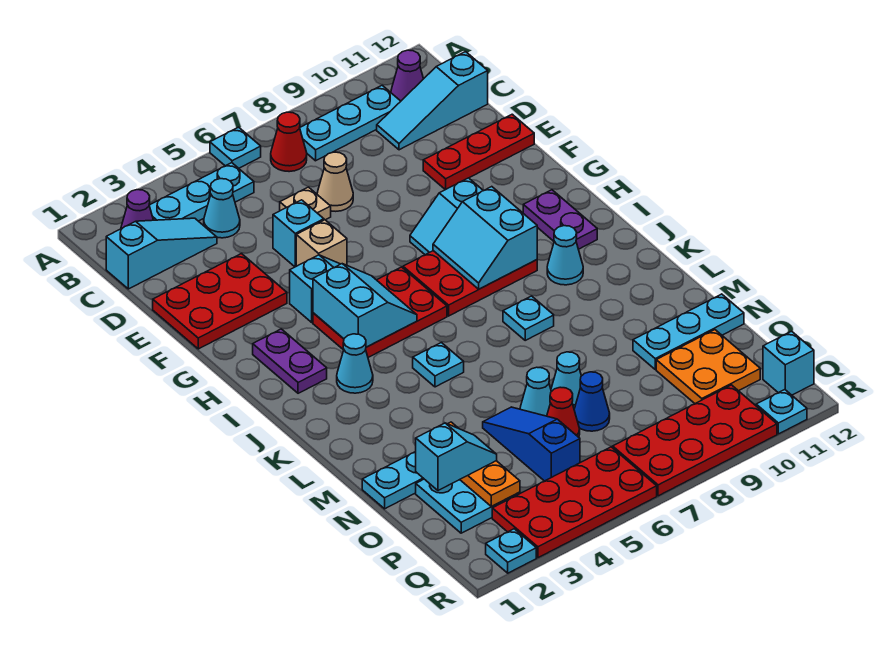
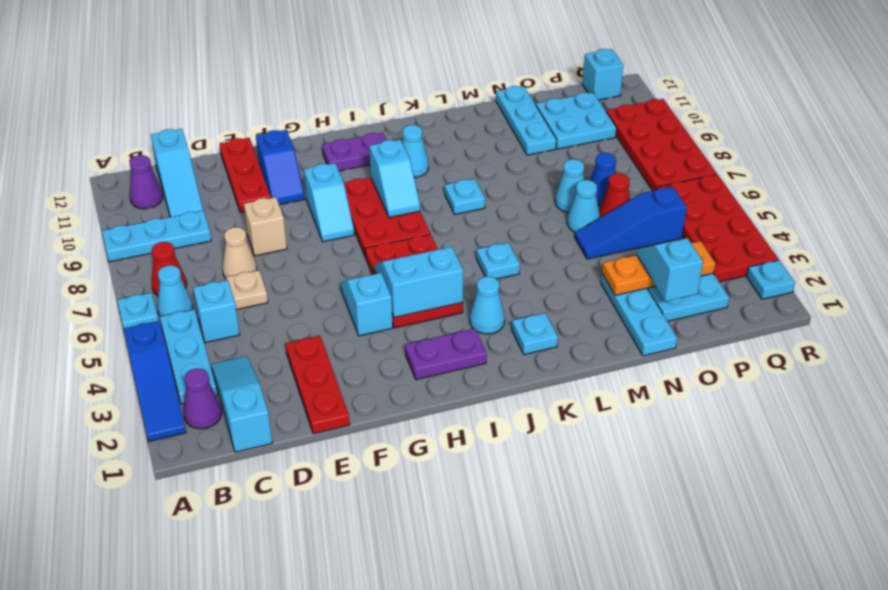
none -> blue slope A2:A4 level 1 top 4
cyan plate B8:B10 level 1 -> cyan plate A9:C9 level 1
cyan cone C4 level 1 -> cyan cone B6 level 1
red plate E1:F3 level 1 -> red plate E1:E3 level 1
cyan brick E5 level 1 -> cyan brick C5 level 1
tan brick F5 level 1 -> tan brick E8 level 1
none -> blue slope F10:F11 level 1 top 11
cyan slope H8:I9 level 2 top 9 -> cyan slope I8:I9 level 2 top 9
orange plate O10:P11 level 1 -> cyan plate O10:P11 level 1
cyan plate R11 level 1 -> cyan plate K2 level 1

